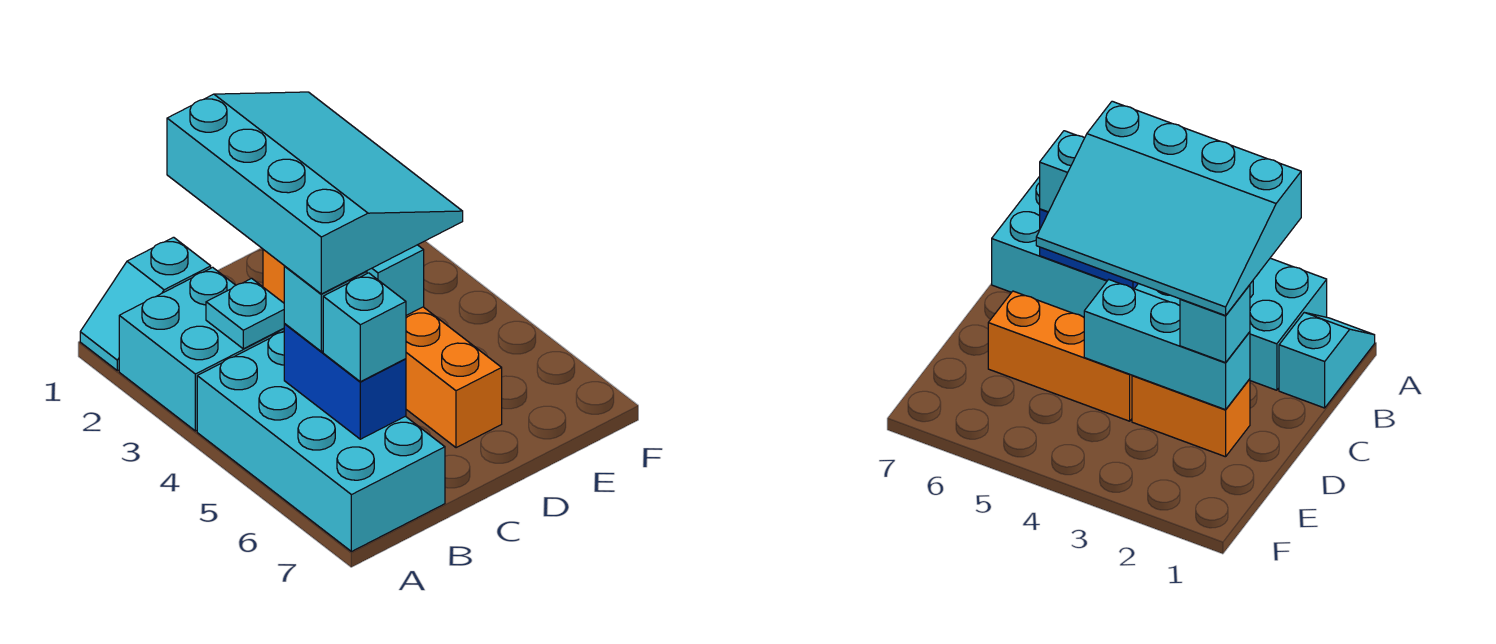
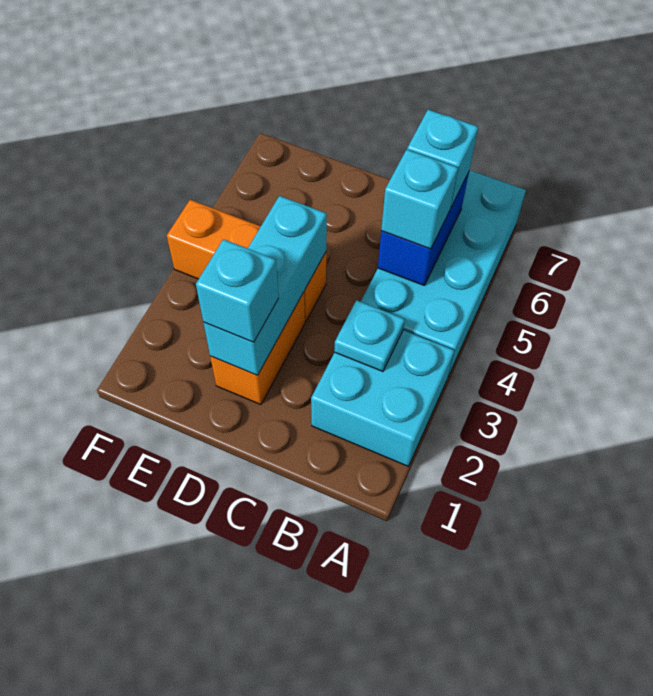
cyan slope A1:B1 level 1 top B -> none
cyan slope B2:D5 level 4 top B -> none
orange brick D4:D6 level 1 -> orange brick D4:F4 level 1

